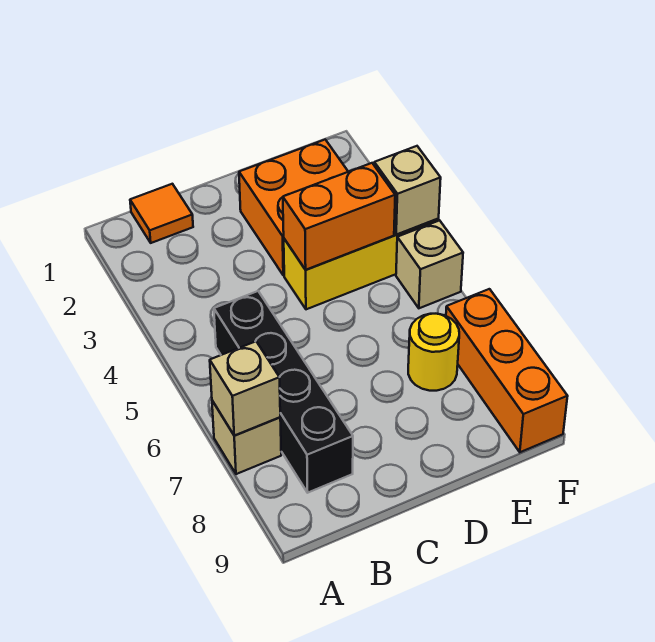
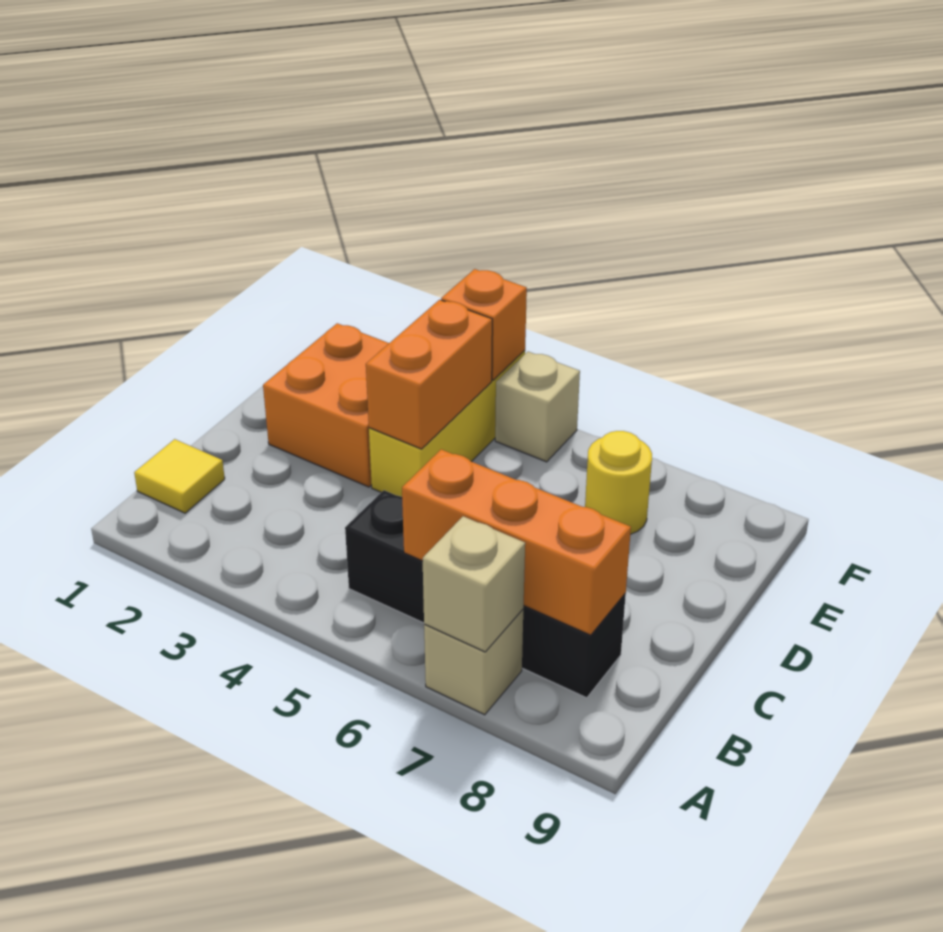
orange tile B1 level 1 -> yellow tile B1 level 1
tan brick F4 level 2 -> orange brick F4 level 2
orange brick F7:F9 level 1 -> orange brick B6:B8 level 2

